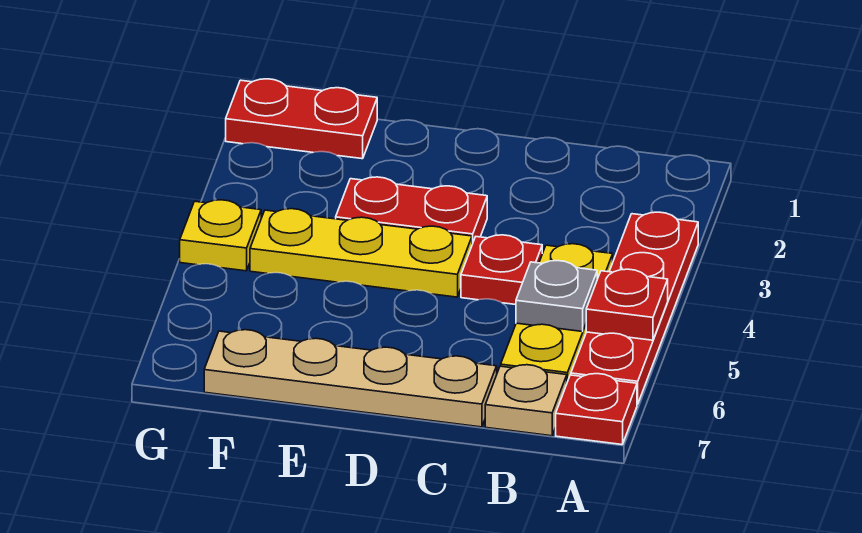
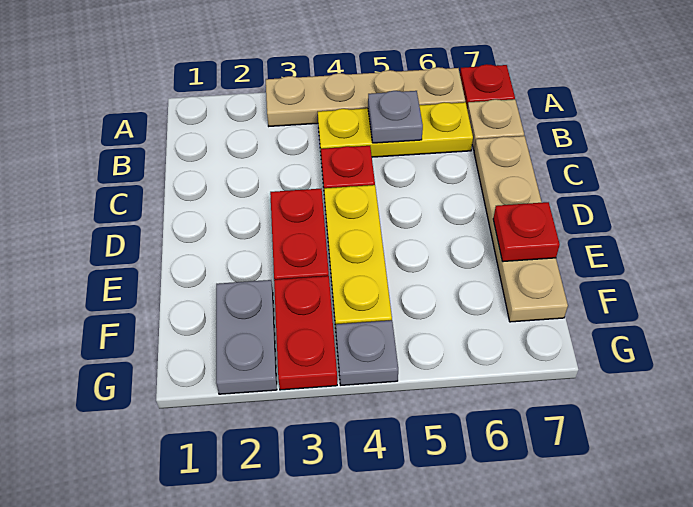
red plate A3:A6 level 1 -> tan plate A3:A6 level 1
red plate A5 level 2 -> red plate E7 level 2
red plate F1:G1 level 1 -> red plate F3:G3 level 1
none -> grey plate F2:G2 level 1
yellow plate G4 level 1 -> grey plate G4 level 1

